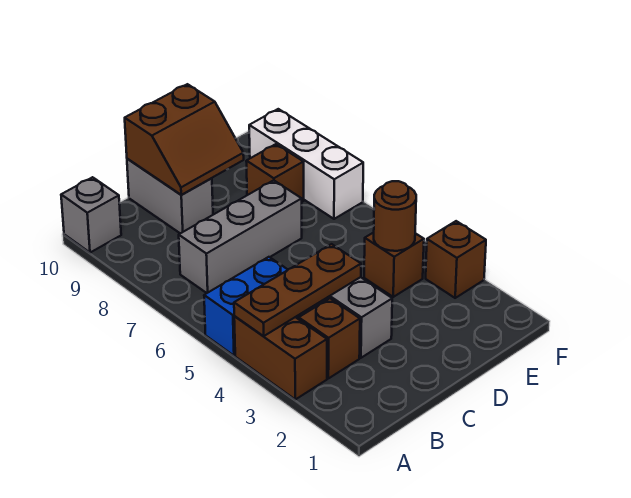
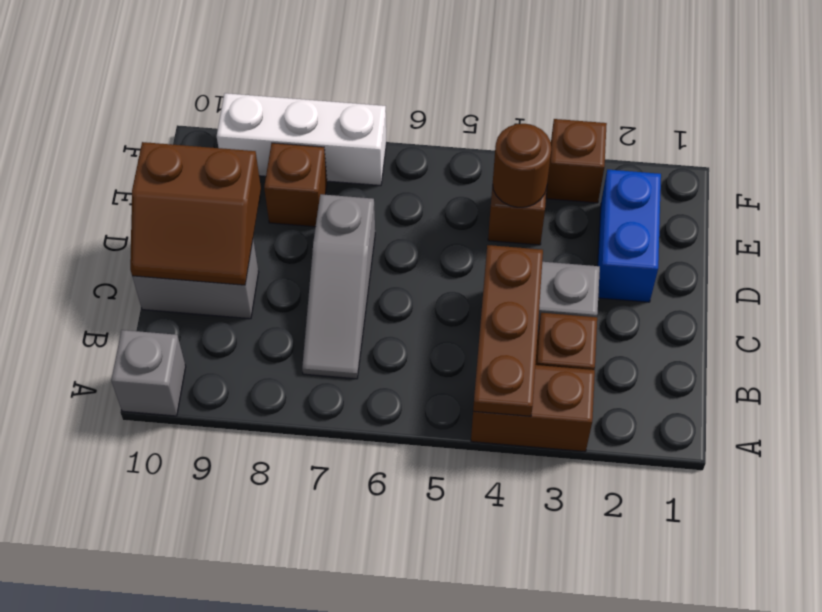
blue brick A5:B5 level 1 -> blue brick D2:E2 level 1
grey brick B7:D7 level 1 -> grey slope B7:D7 level 1 top D
brown slope C9:D10 level 2 top 10 -> brown slope C9:D10 level 2 top D

